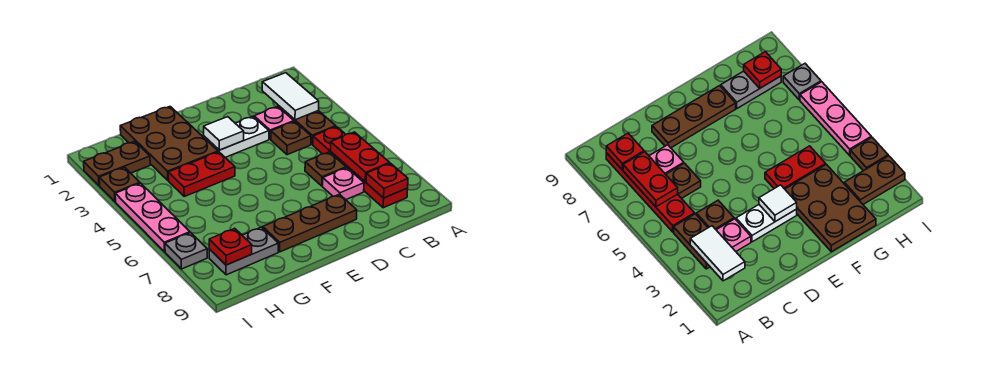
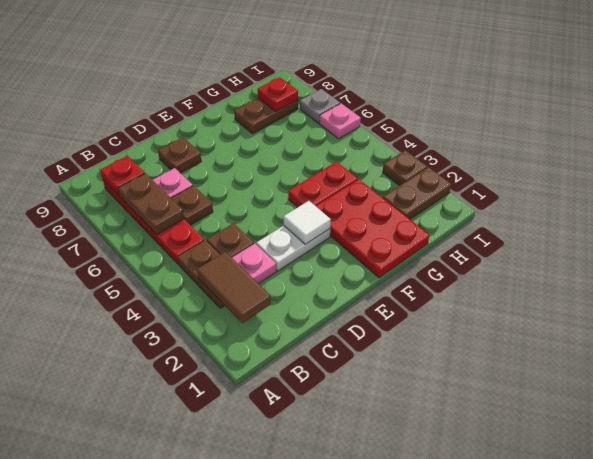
white tile B2:B3 level 2 -> brown tile B2:B3 level 2
red plate B6:B7 level 2 -> brown plate B6:B7 level 2
brown plate D8:F8 level 1 -> brown plate D8 level 1
brown plate F1:G3 level 1 -> red plate F1:G3 level 1
grey plate G8:H8 level 1 -> brown plate G8:H8 level 1
pink plate I4:I6 level 1 -> pink plate I6 level 1

